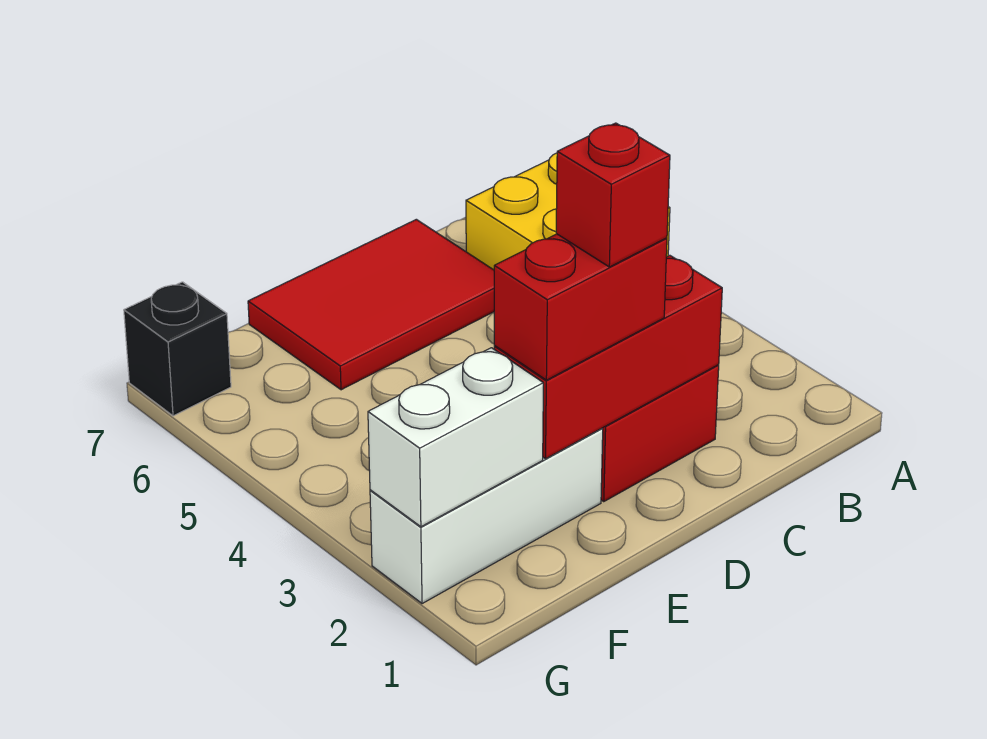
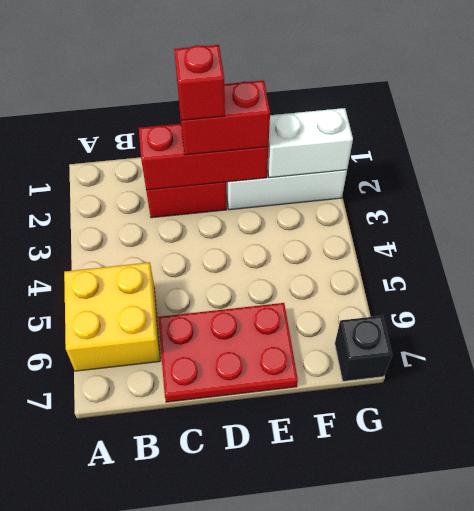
red tile C6:E7 level 1 -> red plate C6:E7 level 1

